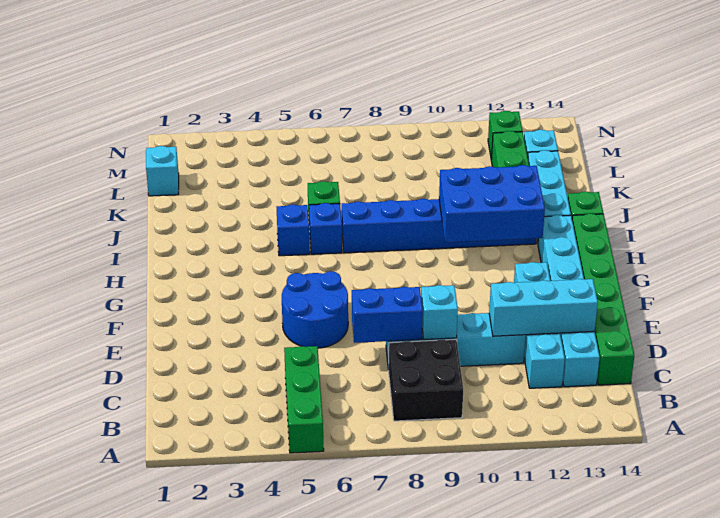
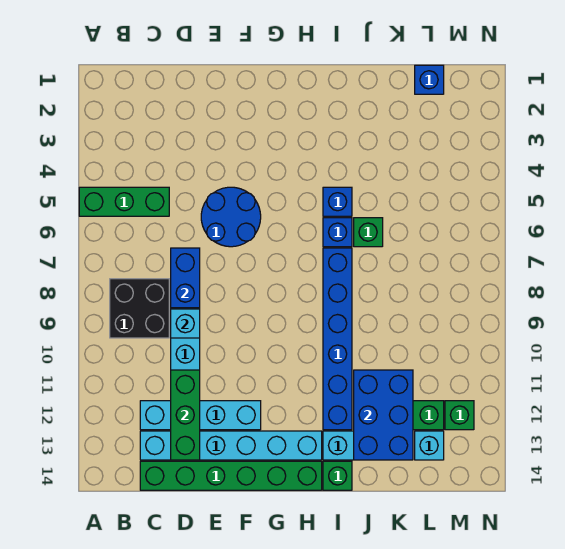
cyan brick D11:D13 level 2 -> green brick D11:D13 level 2
blue brick H10:I12 level 2 -> blue brick J11:K13 level 2
cyan brick L1 level 1 -> blue brick L1 level 1

